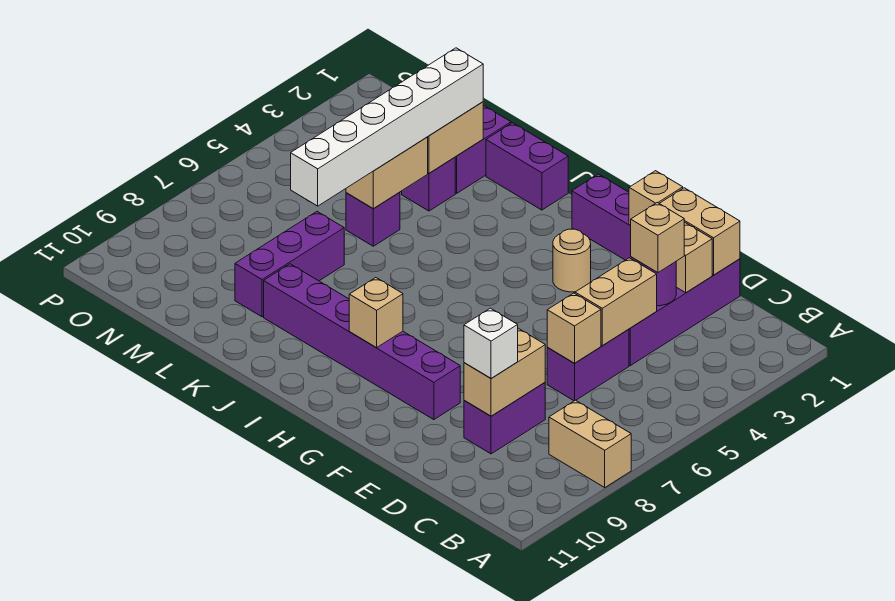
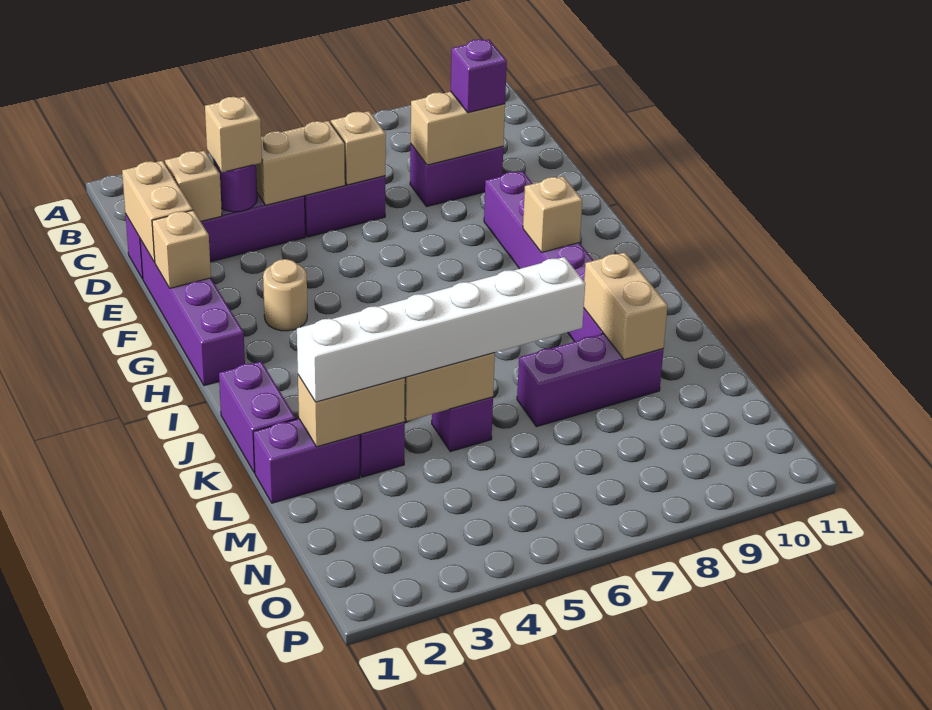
tan brick A8:B8 level 1 -> tan brick K9:L9 level 2
white brick D9 level 3 -> purple brick D9 level 3

